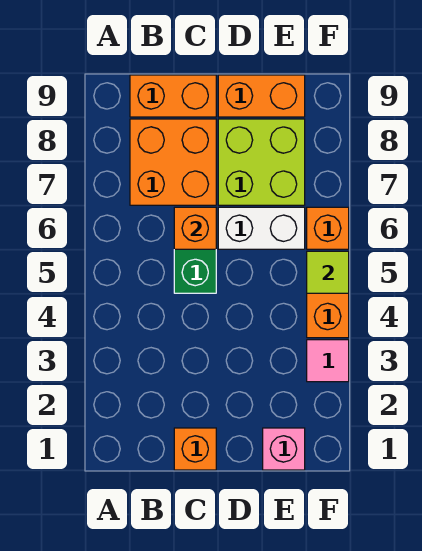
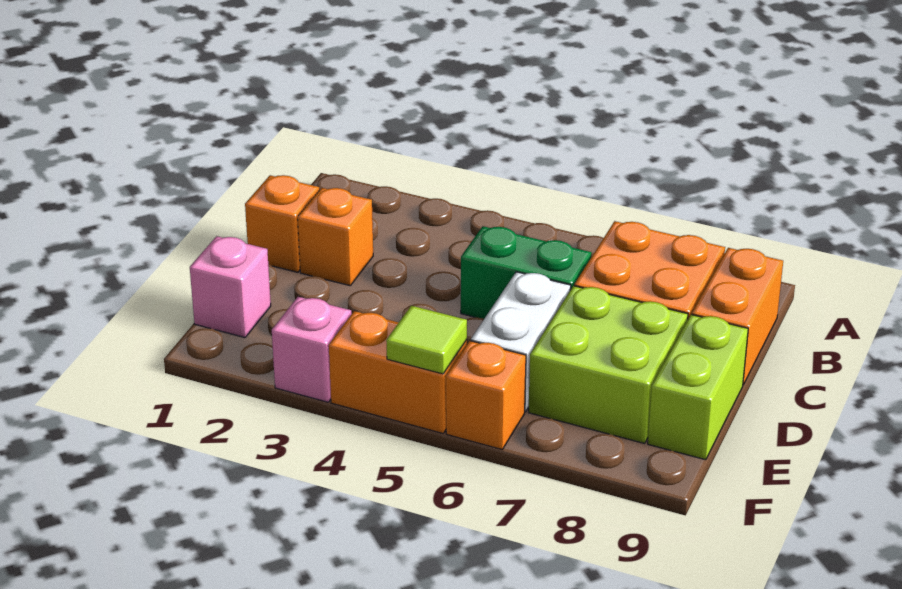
orange brick C6 level 2 -> orange brick C2 level 1
orange brick D9:E9 level 1 -> lime brick D9:E9 level 1
pink tile F3 level 1 -> pink brick F3 level 1

